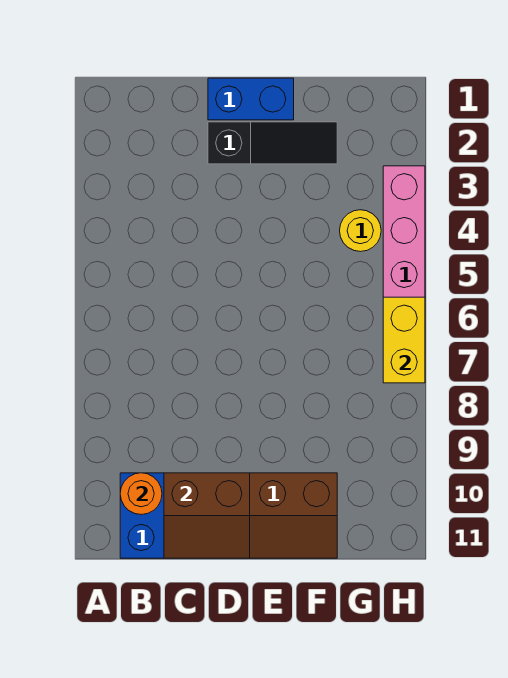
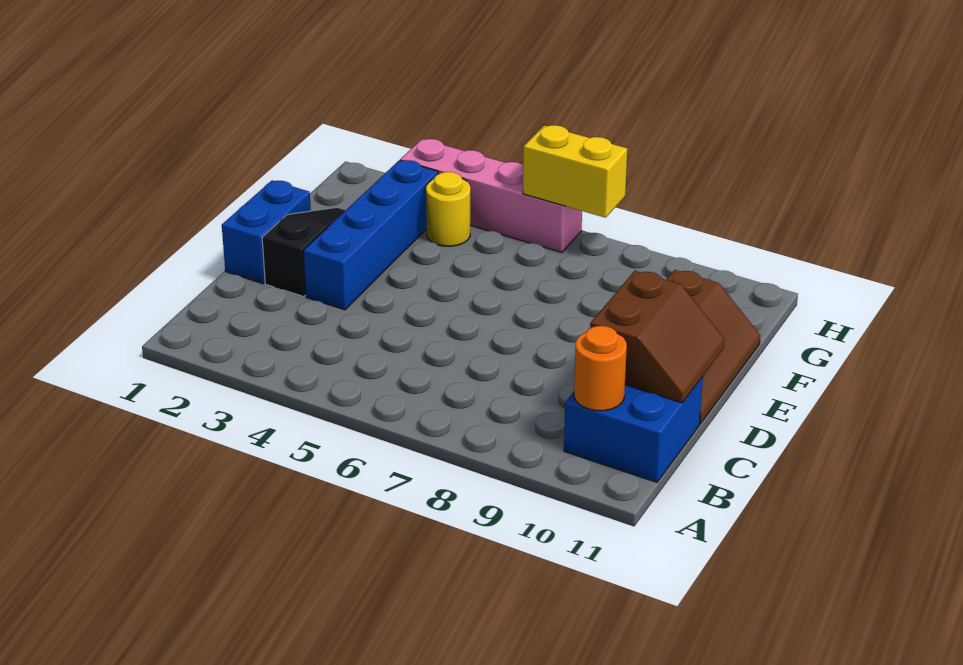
none -> blue brick D3:G3 level 1

